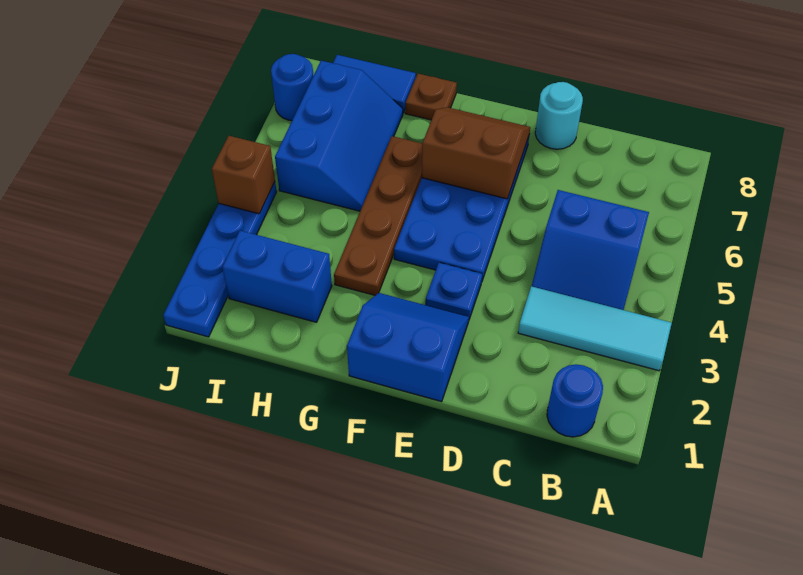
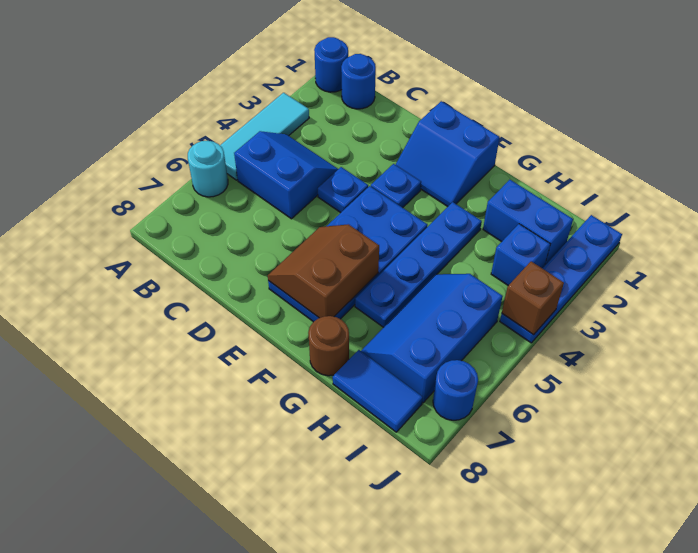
none -> blue round brick A1 level 1
cyan tile A3:C3 level 1 -> cyan tile A3:A5 level 1
none -> blue plate D4 level 1
cyan round brick D8 level 1 -> cyan round brick A6 level 1
brown slope E6:F7 level 2 top 6 -> brown slope E6:F7 level 2 top F
brown plate G3:G6 level 1 -> blue plate G3:G6 level 1
brown plate G8 level 1 -> brown round brick G8 level 1
none -> blue brick I3 level 1

